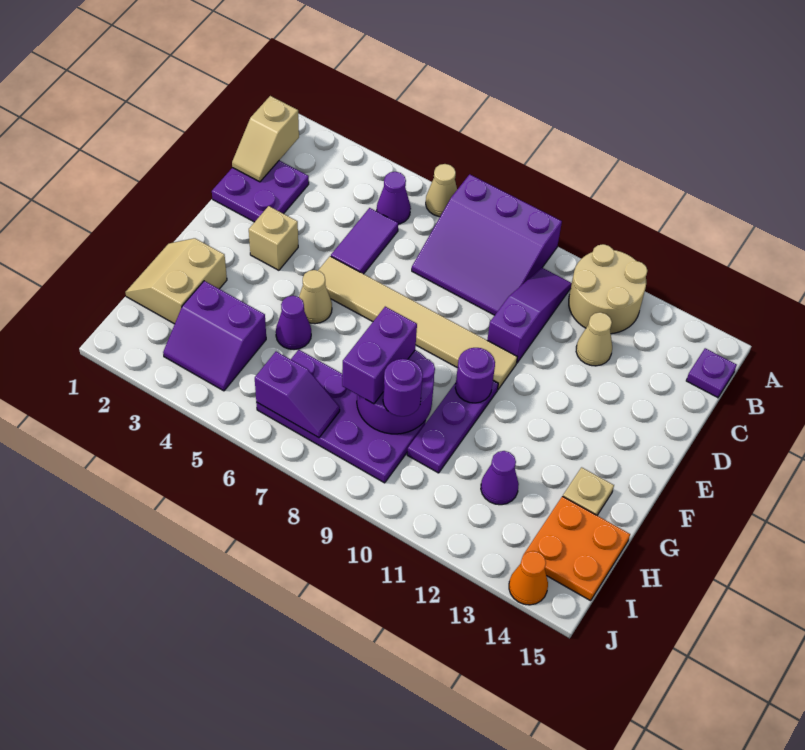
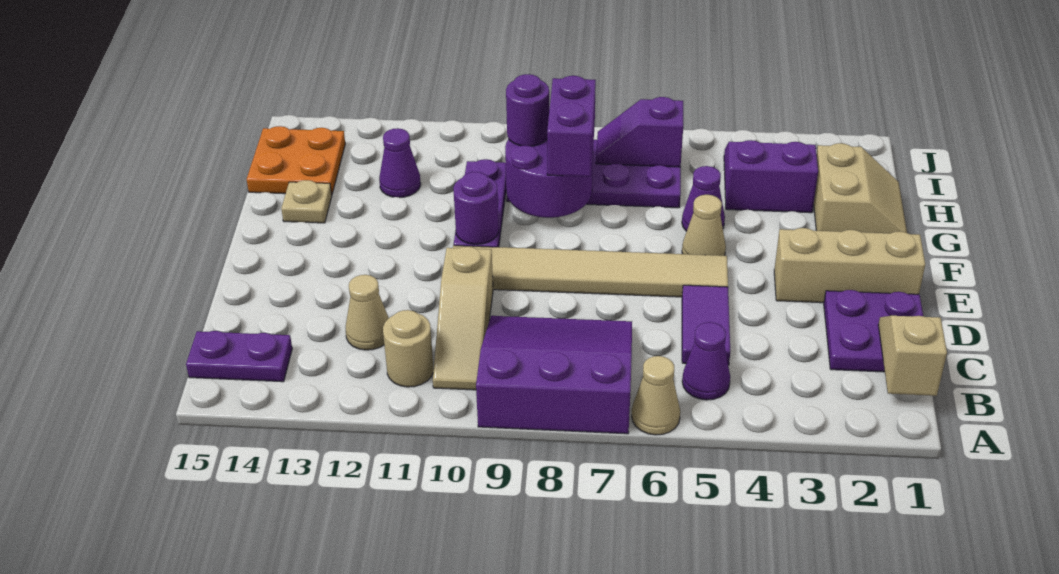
tan round brick A11:B12 level 1 -> tan round brick B11 level 1
purple slope B10:D10 level 1 top D -> tan slope B10:D10 level 1 top D
purple plate B15 level 1 -> purple plate B14:B15 level 1
tan brick E3 level 1 -> tan brick E1:E3 level 1
orange cone J14 level 1 -> none

